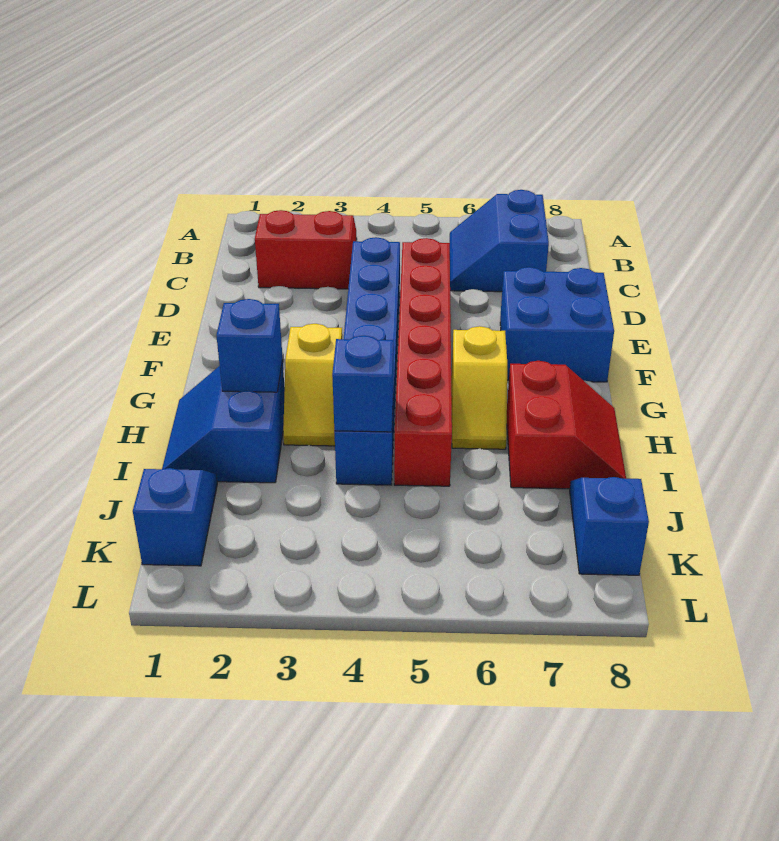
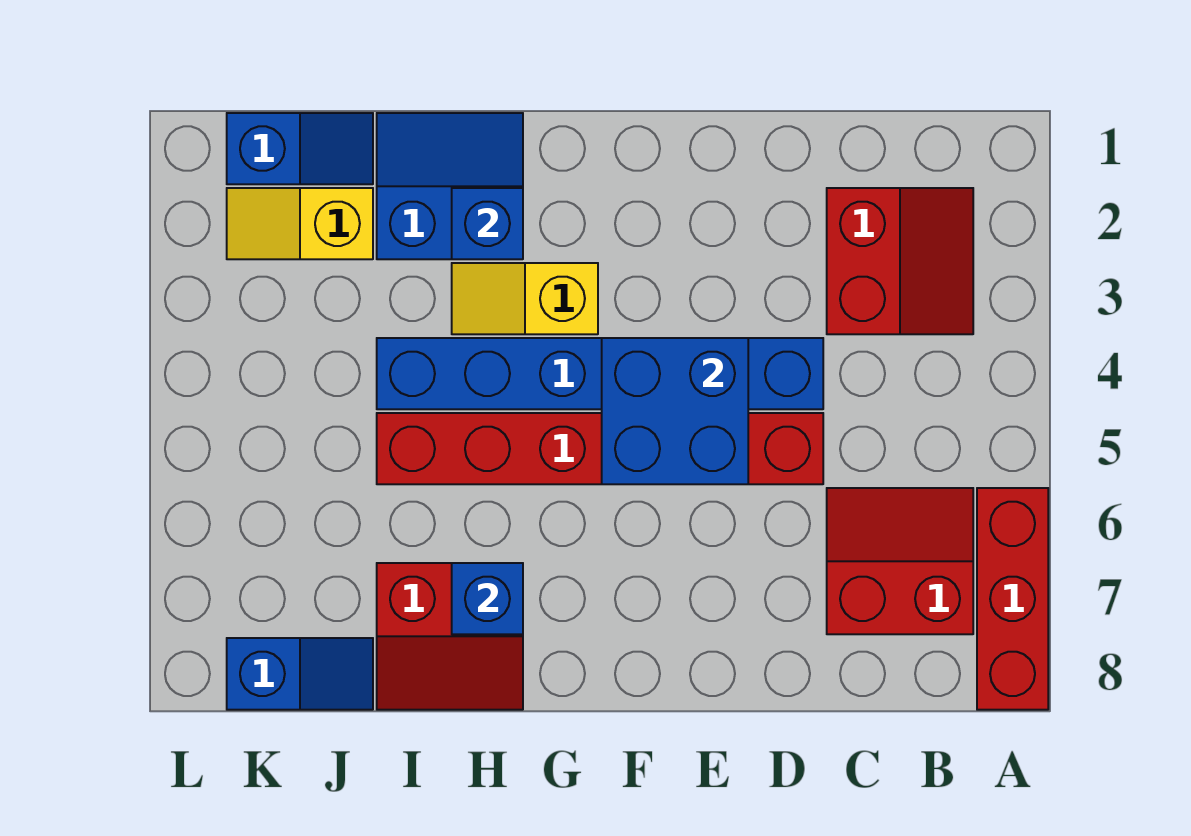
none -> red brick A6:A8 level 1
blue slope B6:C7 level 1 top 7 -> red slope B6:C7 level 1 top 7
blue brick E7:F8 level 1 -> blue brick E4:F5 level 2
yellow slope G6:H6 level 1 top G -> yellow slope J2:K2 level 1 top J
blue brick I4 level 2 -> blue brick H7 level 2

